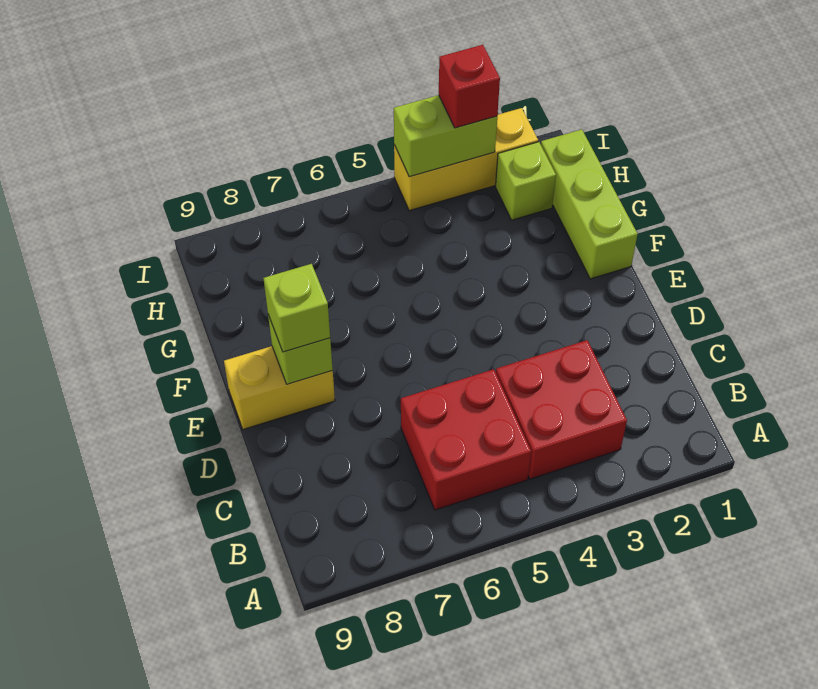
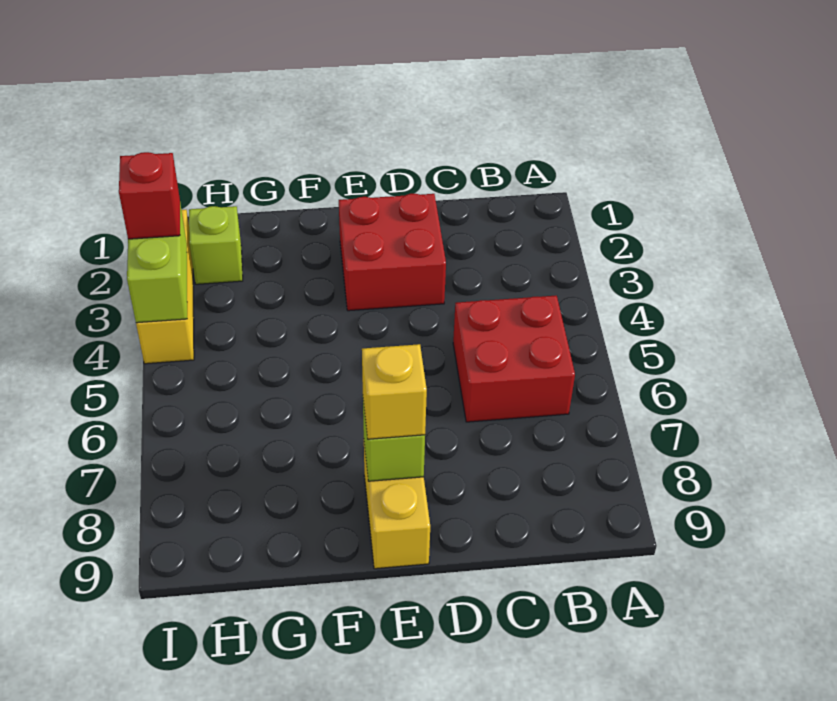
red brick B3:C4 level 1 -> red brick D2:E3 level 1
lime brick E8 level 3 -> yellow brick E8 level 3
lime brick F1:H1 level 1 -> none

